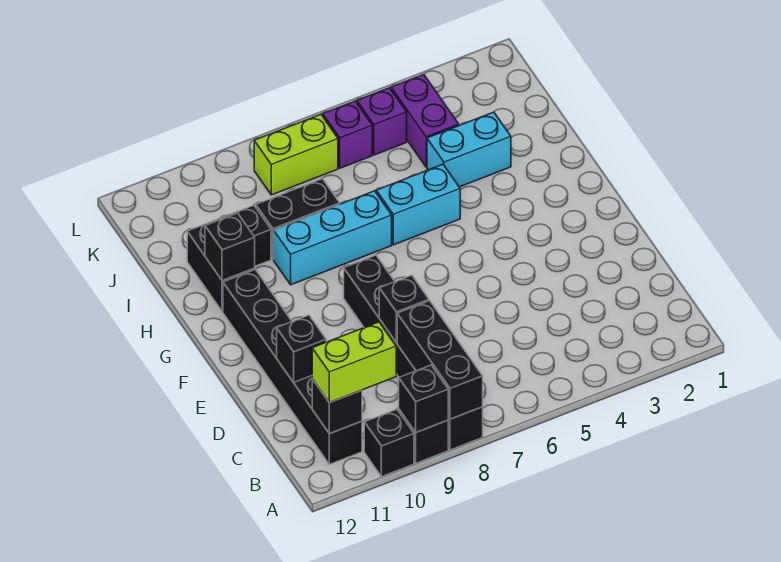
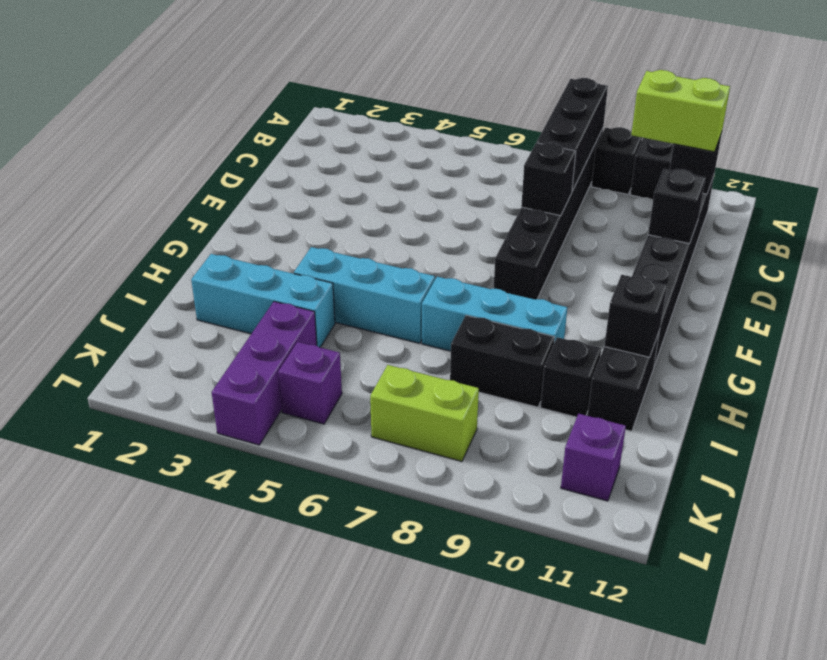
black brick A9 level 2 -> none
cyan brick H5:H6 level 1 -> cyan brick H4:H6 level 1
cyan brick I3:I4 level 1 -> cyan brick I2:I4 level 1
purple brick J4:K4 level 1 -> purple brick J4:L4 level 1
purple brick K6 level 1 -> purple brick K11 level 1

